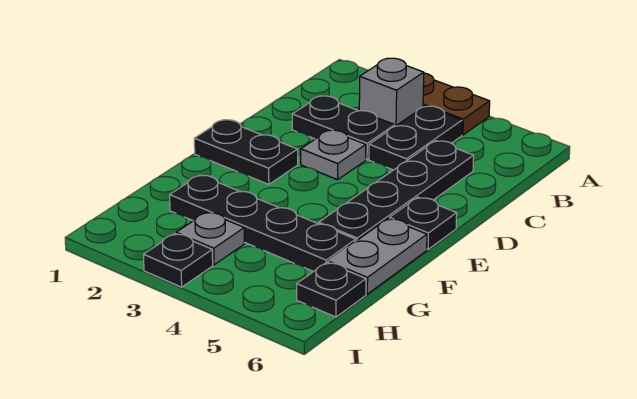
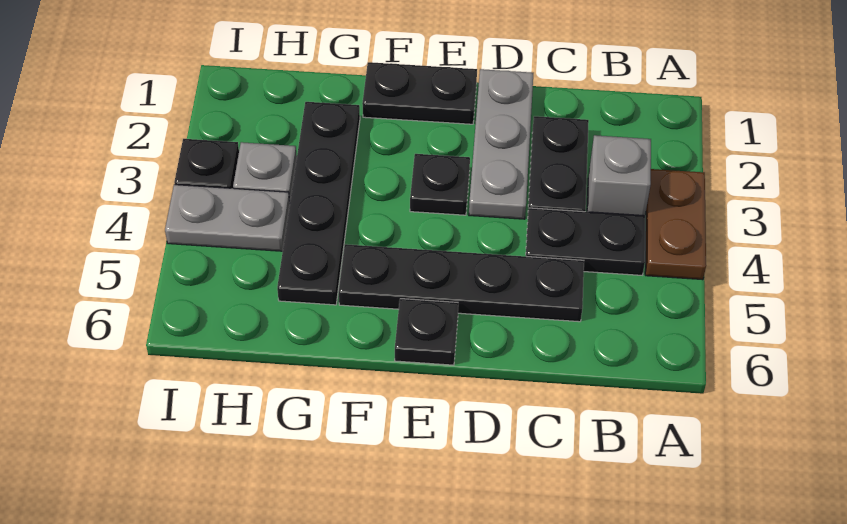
grey plate D3 level 1 -> grey plate D1:D3 level 1
black plate E1:E2 level 1 -> black plate E1:F1 level 1
grey plate F6:G6 level 1 -> grey plate H4:I4 level 1
black plate H6 level 1 -> black plate E3 level 1

